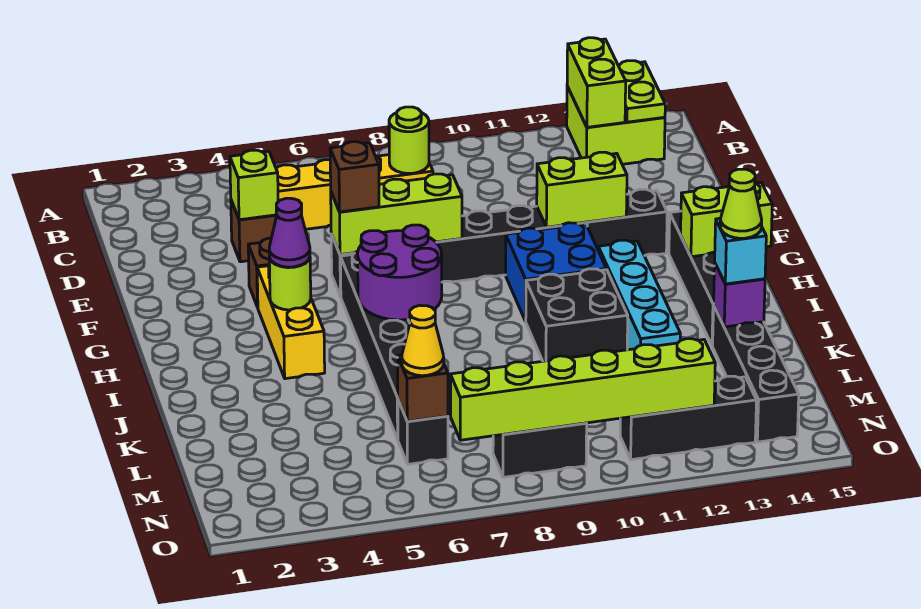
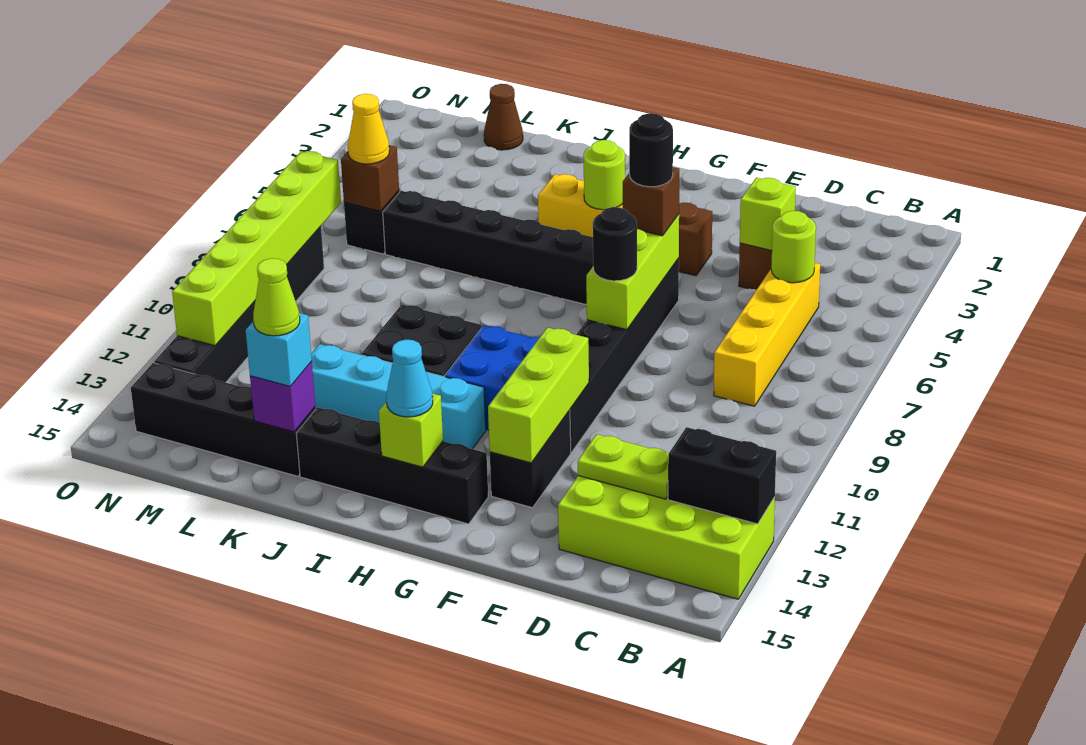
lime brick A13:B14 level 1 -> lime brick A13:D14 level 1
lime brick A13:B13 level 2 -> black brick A13:B13 level 2
lime plate A14:B14 level 2 -> lime plate C13:D13 level 2
lime round brick C8 level 2 -> lime round brick C5 level 2
none -> black round brick F6 level 4
none -> black round brick F8 level 3
lime brick F11:F12 level 2 -> lime brick F11:F13 level 2
purple cone H4 level 3 -> none
purple round brick H6:I7 level 2 -> none
lime brick H14:H15 level 2 -> lime brick H14 level 2
none -> cyan cone H14 level 3
none -> brown cone L1 level 1

